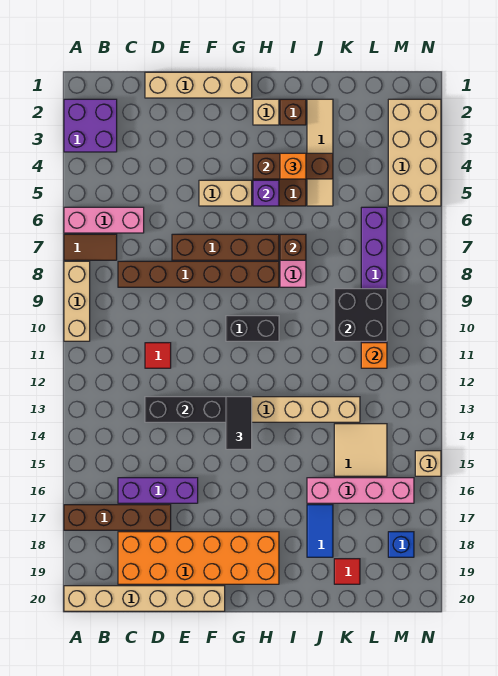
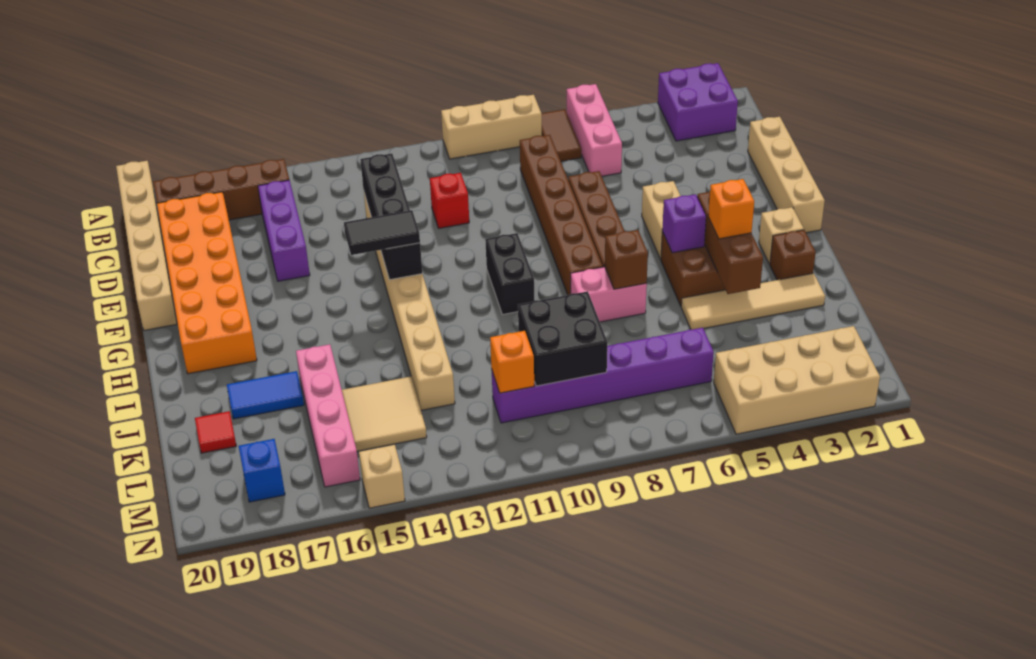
brown brick A17:D17 level 1 -> brown brick B16:B19 level 1
red tile D11 level 1 -> red brick D11 level 1

